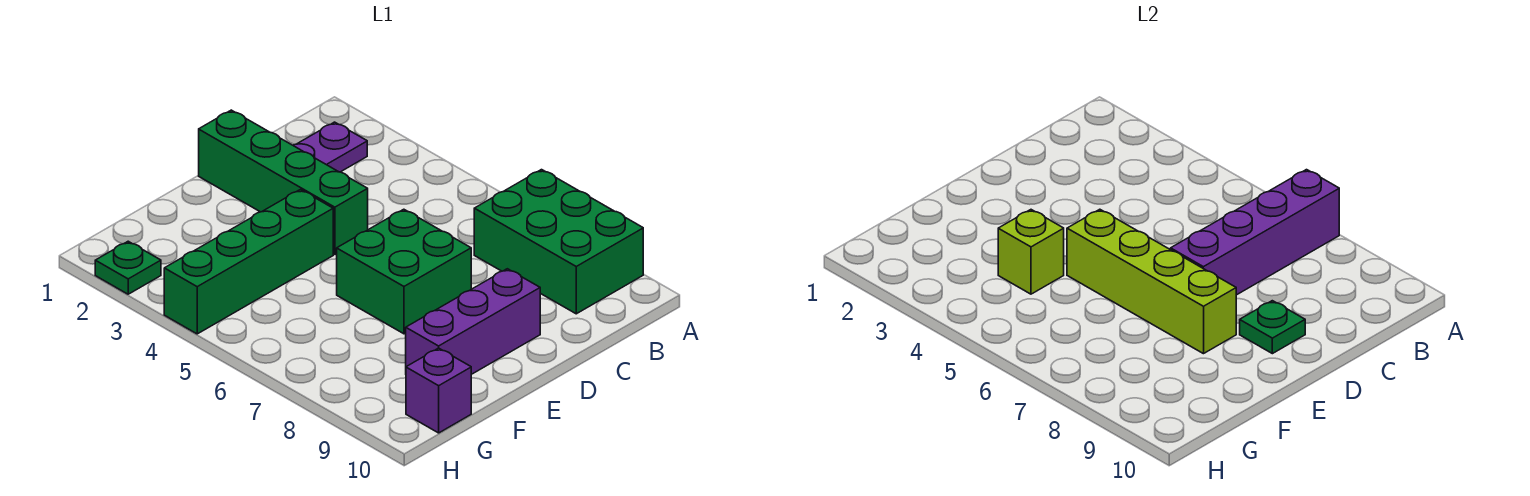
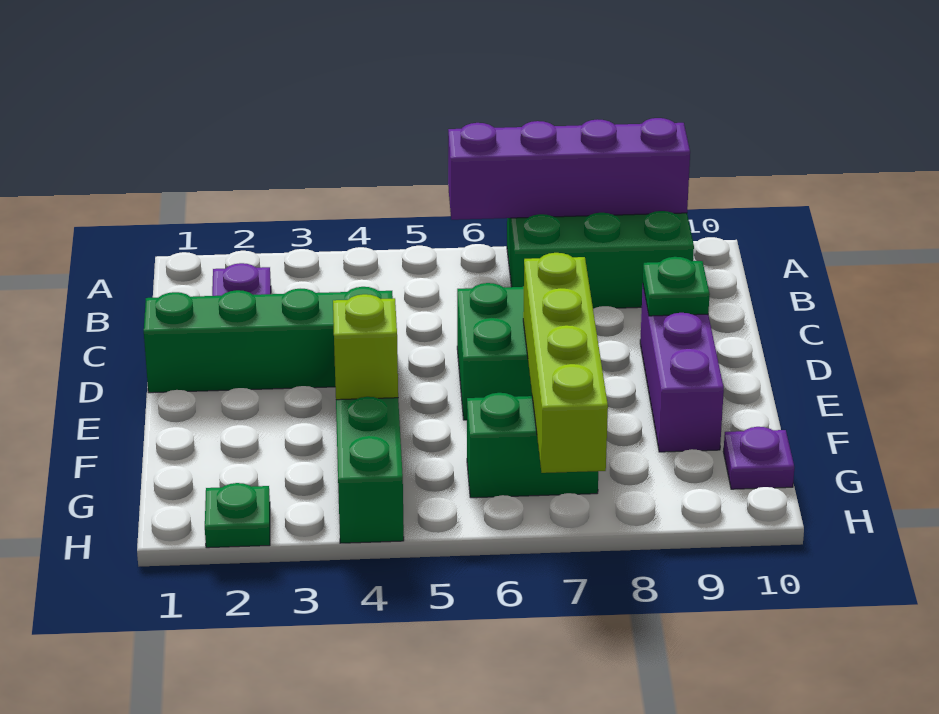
purple brick A7:D7 level 2 -> purple brick A6:A9 level 2
lime brick E5:E8 level 2 -> lime brick E7:H7 level 2
none -> green brick G6:G7 level 1
purple brick G10 level 1 -> purple plate G10 level 1

